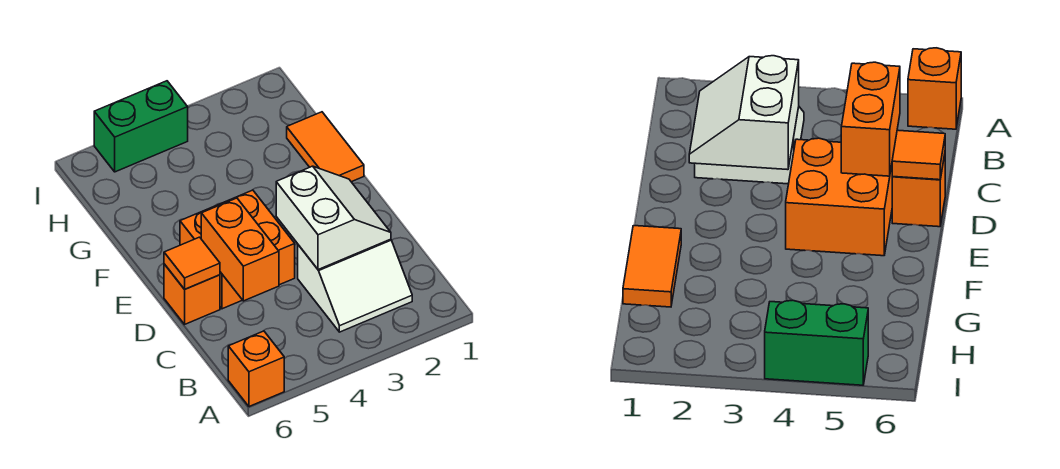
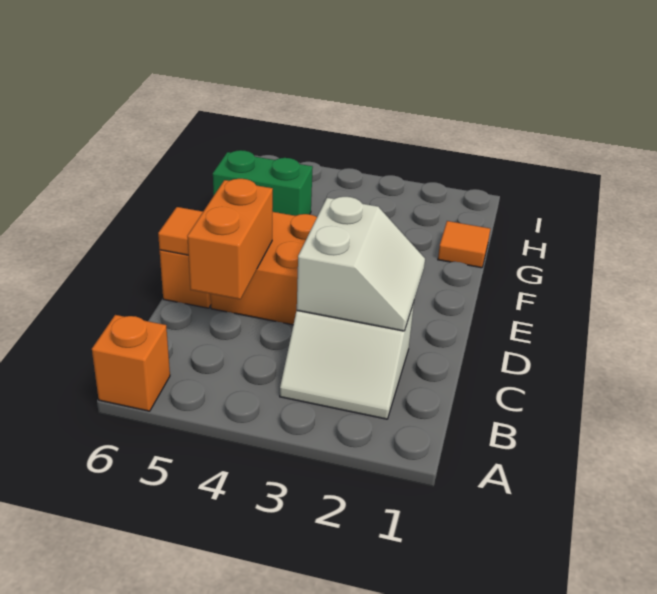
orange tile F1:G1 level 1 -> orange tile G1 level 1
green brick I4:I5 level 1 -> green brick G5:G6 level 1

